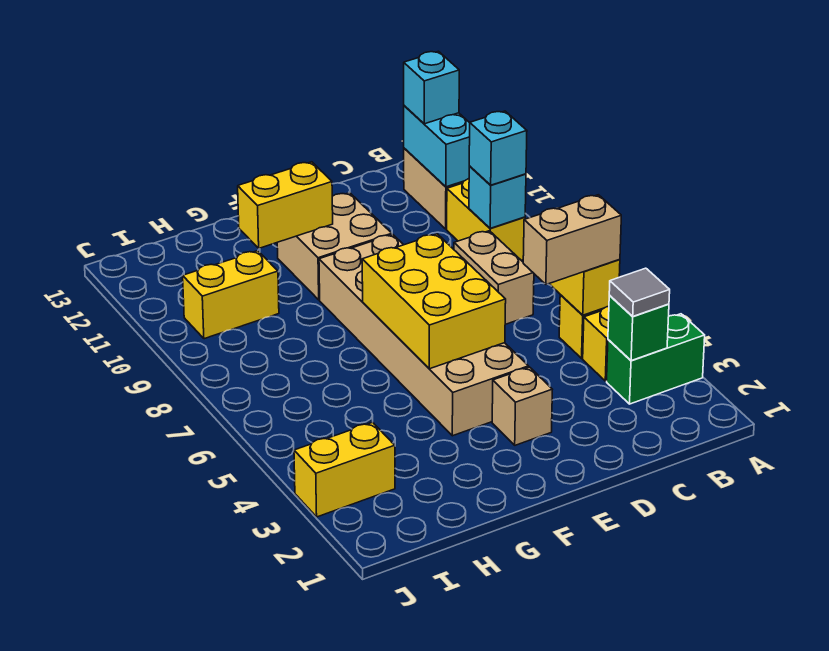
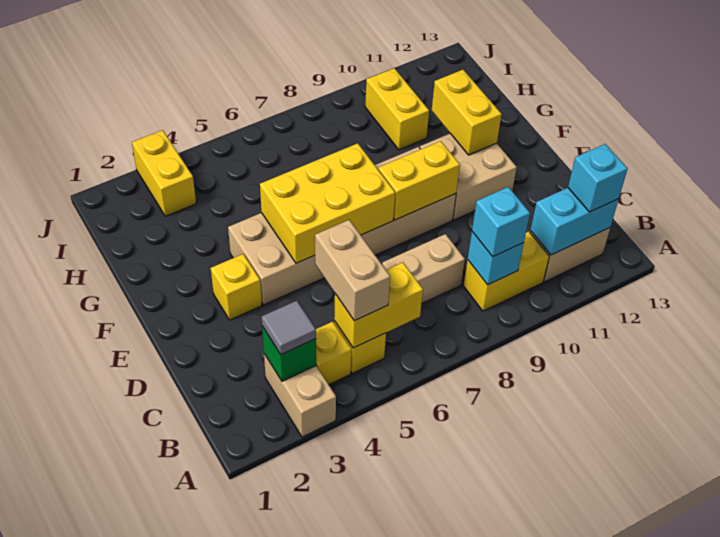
green brick A3:B3 level 1 -> tan brick A3:B3 level 1
tan brick E3 level 1 -> yellow brick E3 level 1
none -> yellow brick E8:E9 level 2

